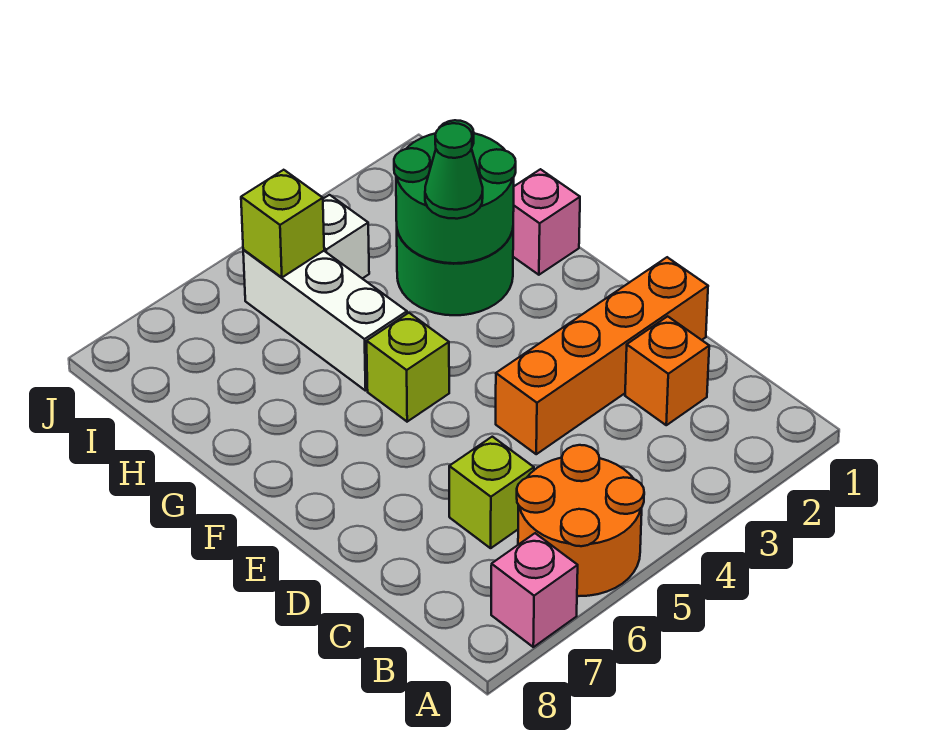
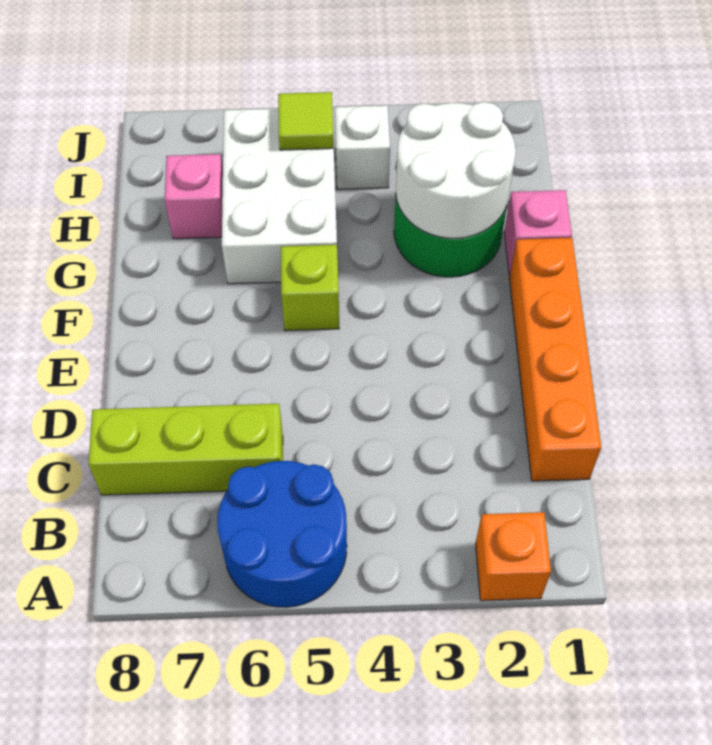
orange round brick A5:B6 level 1 -> blue round brick A5:B6 level 1
pink brick A7 level 1 -> pink brick H7 level 1
orange brick C2 level 1 -> orange brick A2 level 1
lime brick C6 level 1 -> lime brick C6:C8 level 1
orange brick D1:D4 level 1 -> orange brick C1:F1 level 1
green round brick G2:H3 level 2 -> white round brick G2:H3 level 2
green cone G3 level 3 -> none
white brick G5:I5 level 1 -> white brick G5:I6 level 1
lime brick I5 level 2 -> lime tile I5 level 2

